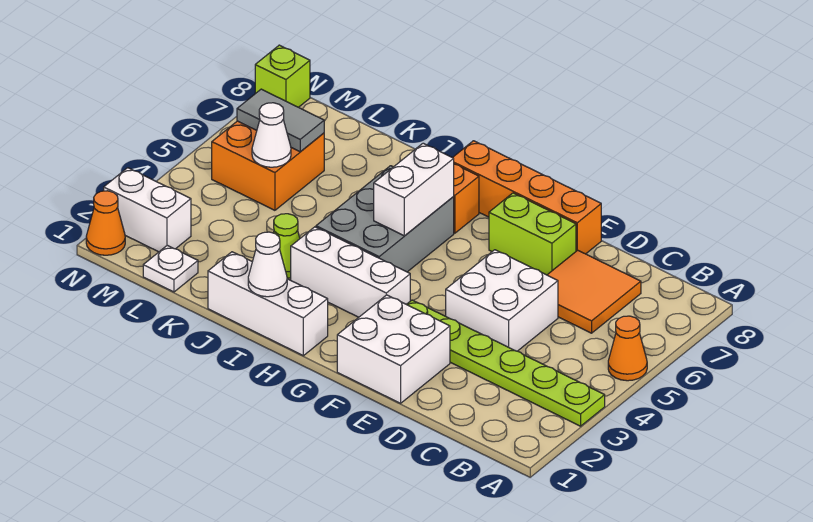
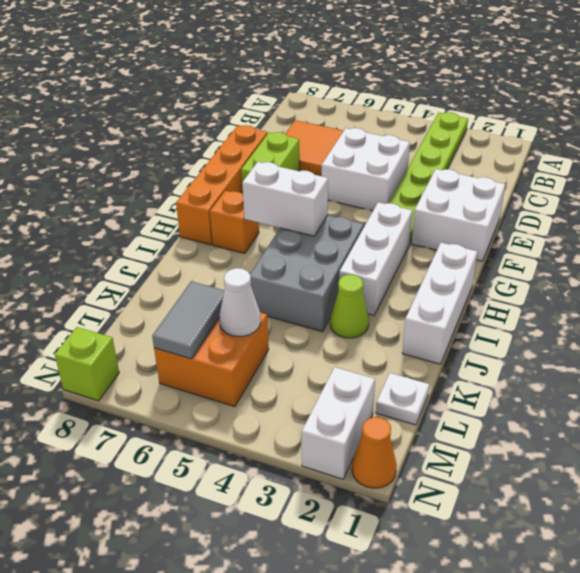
orange cone A5 level 1 -> none
grey brick H4:I6 level 1 -> grey brick H4:J5 level 1
white cone I1 level 2 -> none

